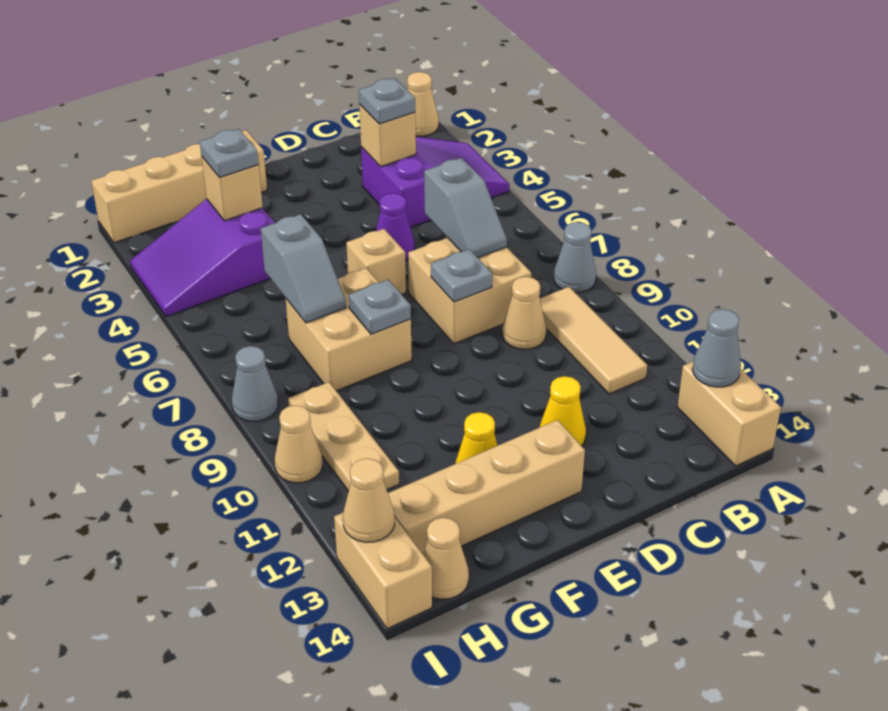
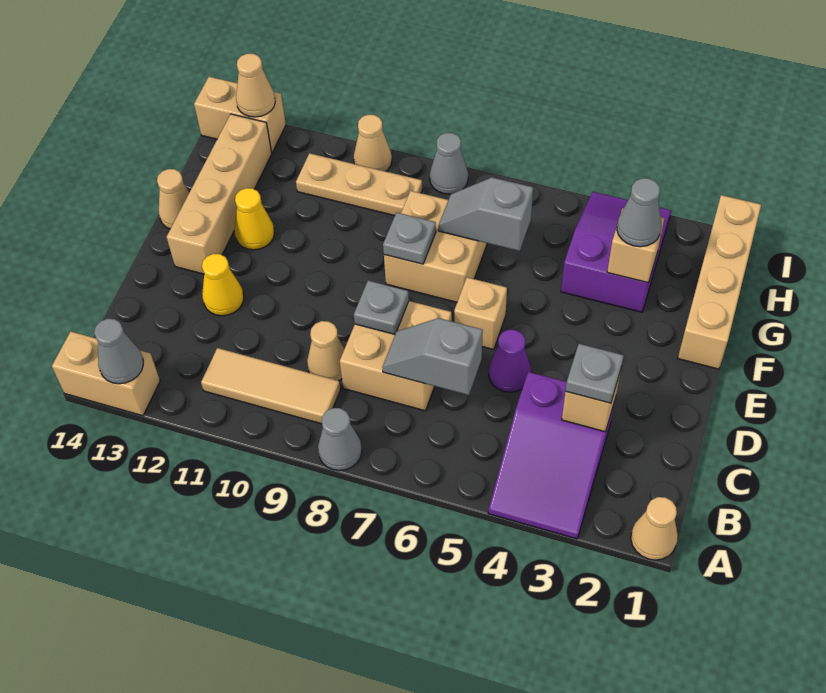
grey plate G3 level 3 -> grey cone G3 level 3
tan cone H14 level 1 -> tan cone F14 level 1

